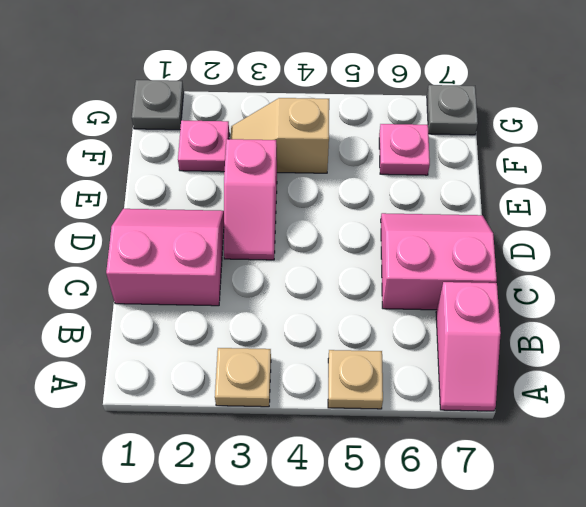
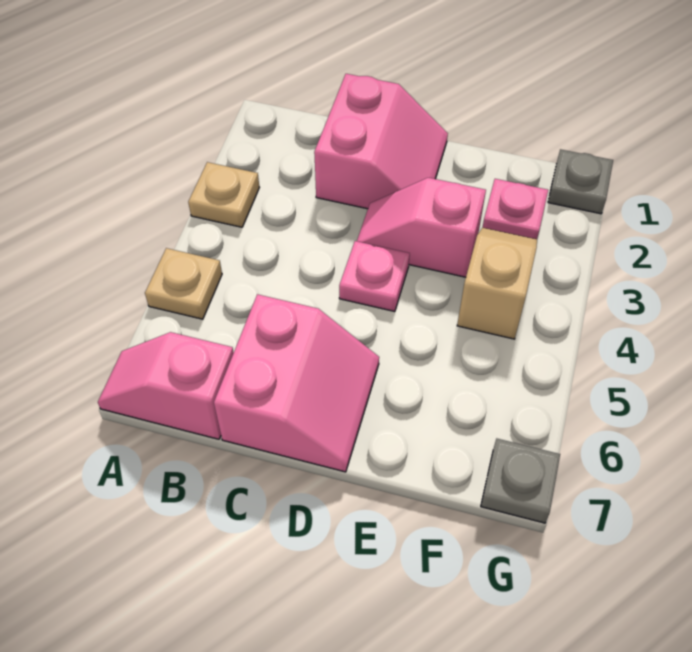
pink plate F6 level 1 -> pink plate D4 level 1

